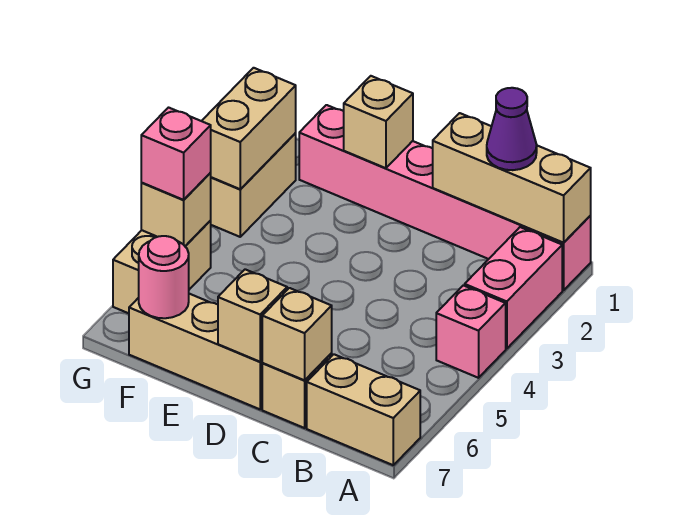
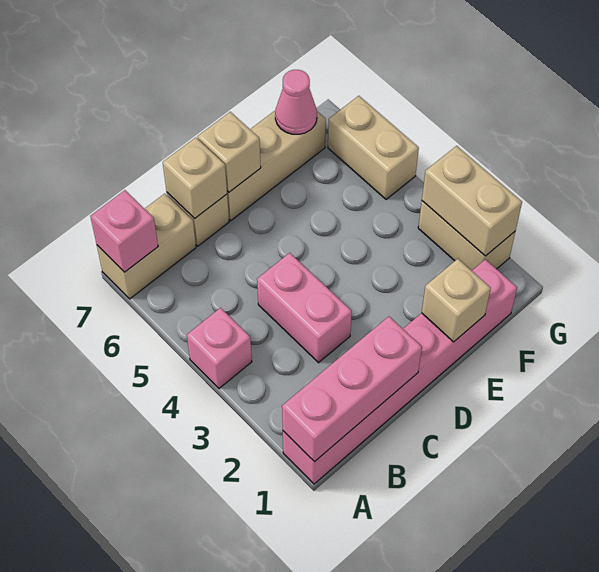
tan brick A1:C1 level 2 -> pink brick A1:C1 level 2
pink brick A2:A3 level 1 -> pink brick C3:C4 level 1
purple cone B1 level 3 -> none
pink round brick F7 level 2 -> pink cone F7 level 2
tan brick G5 level 2 -> none
pink brick G5 level 3 -> pink brick A7 level 2

